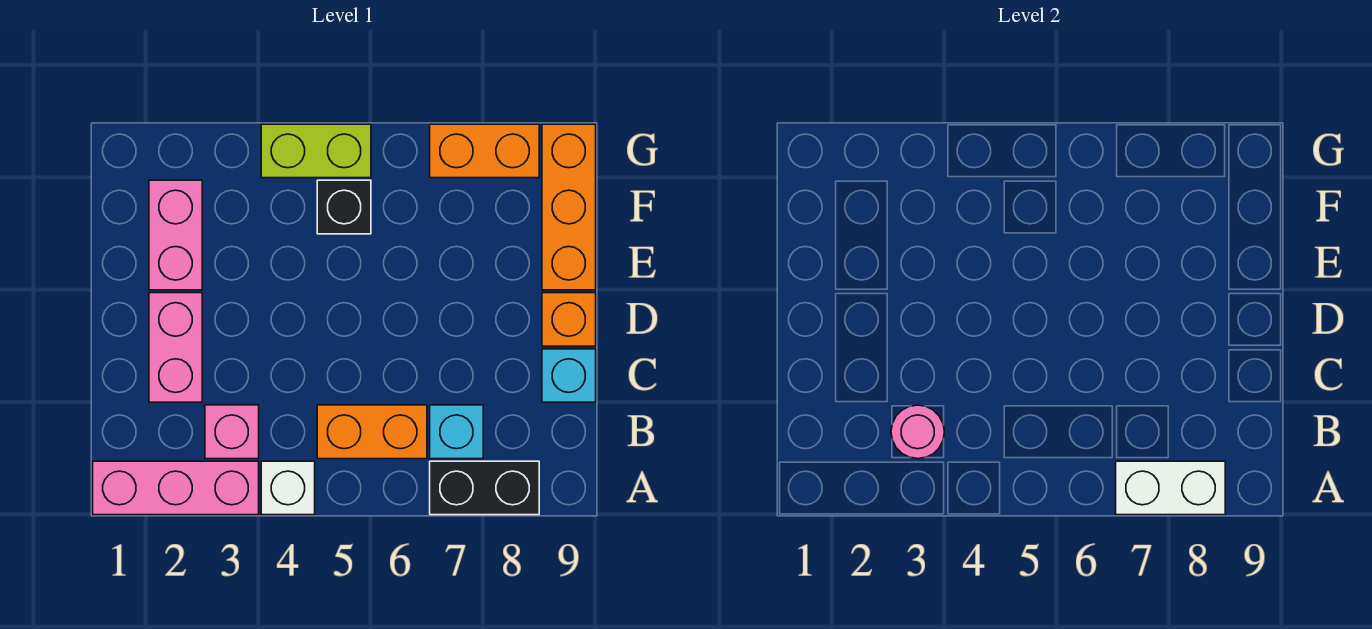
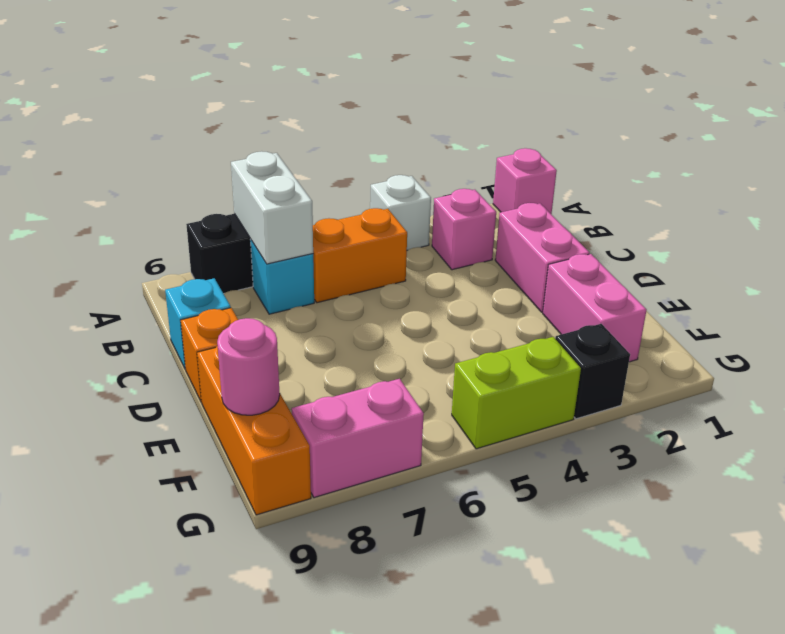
pink brick A1:A3 level 1 -> pink brick A1 level 1
white brick A7:A8 level 2 -> white brick A7:B7 level 2
pink round brick B3 level 2 -> pink round brick F9 level 2
black brick F5 level 1 -> black brick G3 level 1
orange brick G7:G8 level 1 -> pink brick G7:G8 level 1

